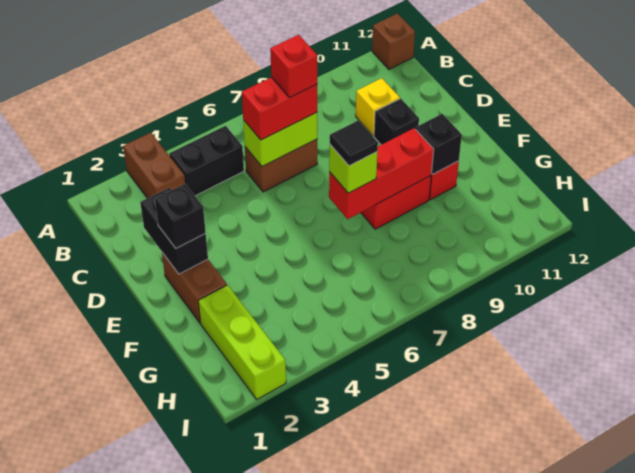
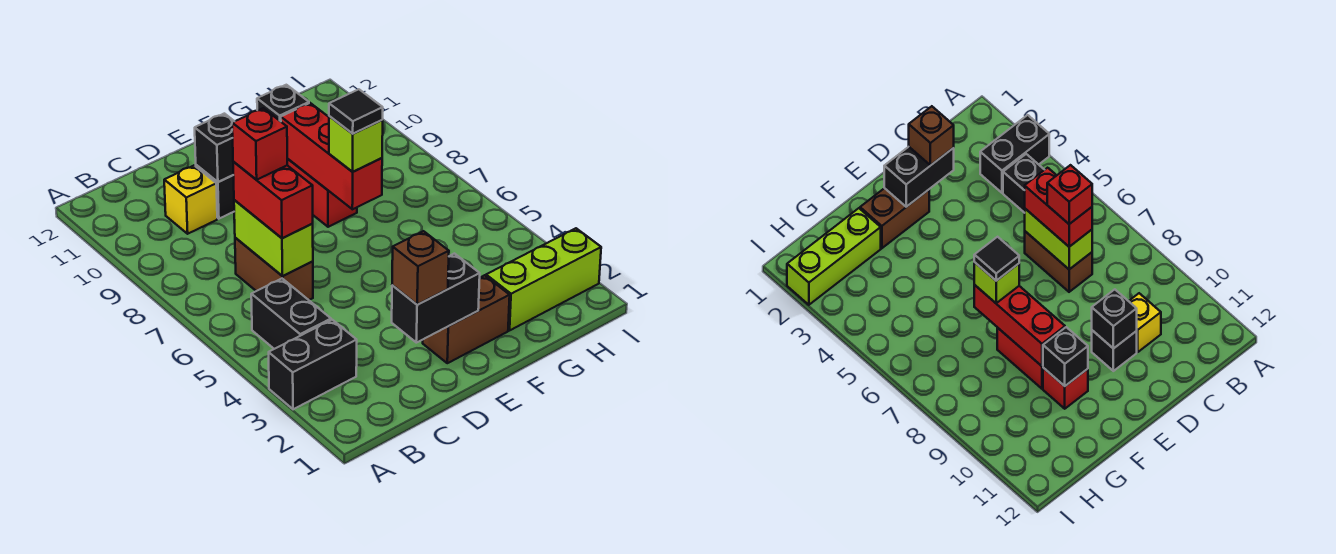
brown brick A3:B3 level 1 -> black brick A3:B3 level 1
brown brick A12 level 1 -> brown brick D2 level 3
black brick E2 level 3 -> black brick D10 level 2

